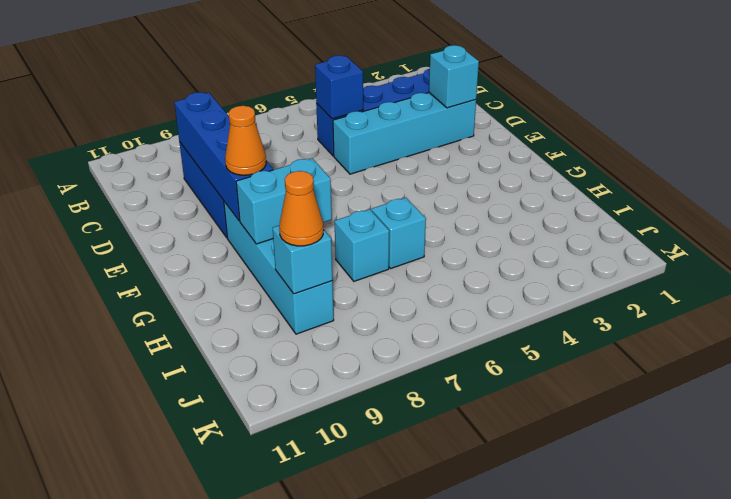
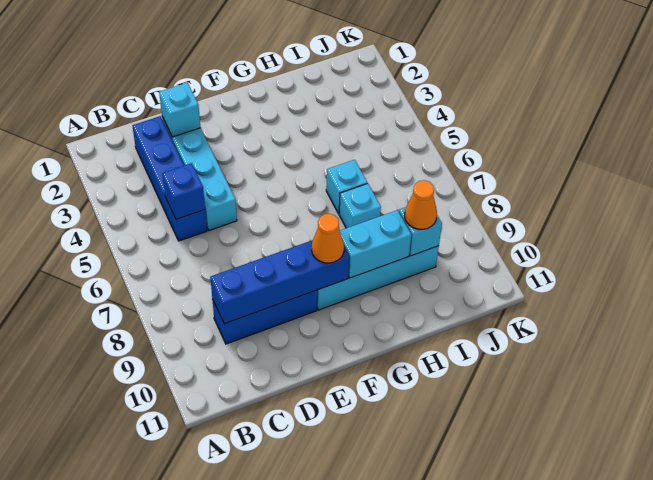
cyan brick G8:G9 level 2 -> cyan brick G9:H9 level 2

